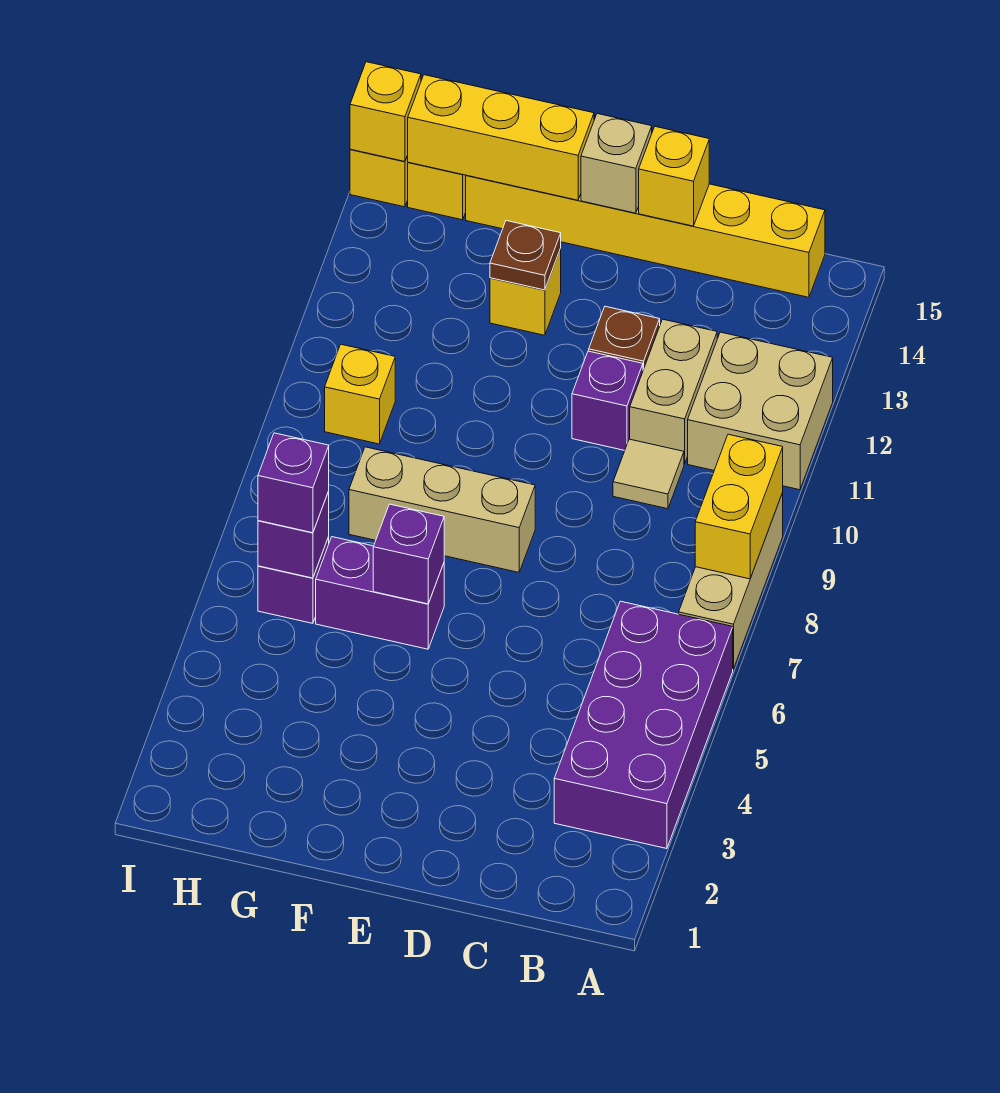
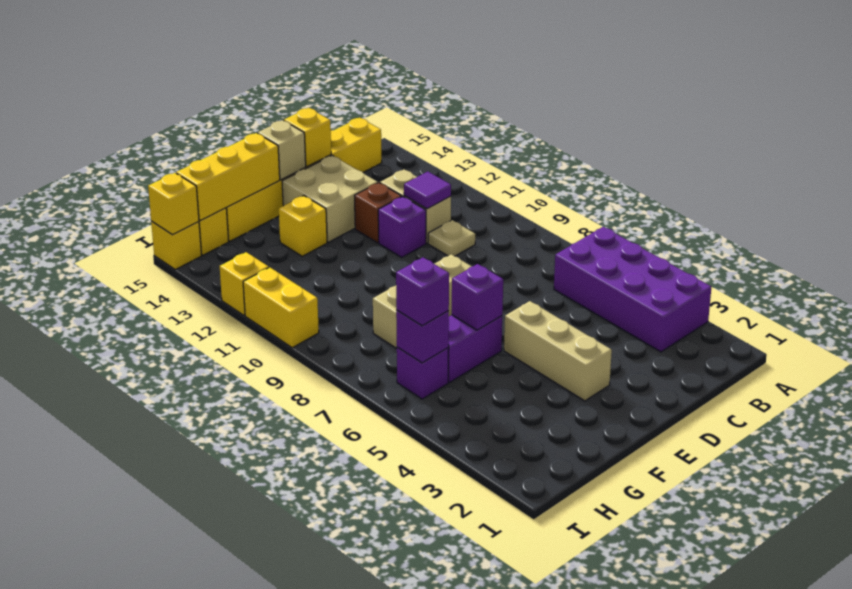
tan brick A7:A9 level 1 -> tan brick E3:E5 level 1
yellow brick A8:A9 level 2 -> yellow brick I10:I11 level 1
tan brick A11:B12 level 1 -> tan brick D13:E14 level 1
tan tile C10 level 1 -> tan plate C10 level 1
none -> purple tile C11 level 2
brown plate F13 level 2 -> none
yellow brick H10 level 1 -> yellow brick I12 level 1

